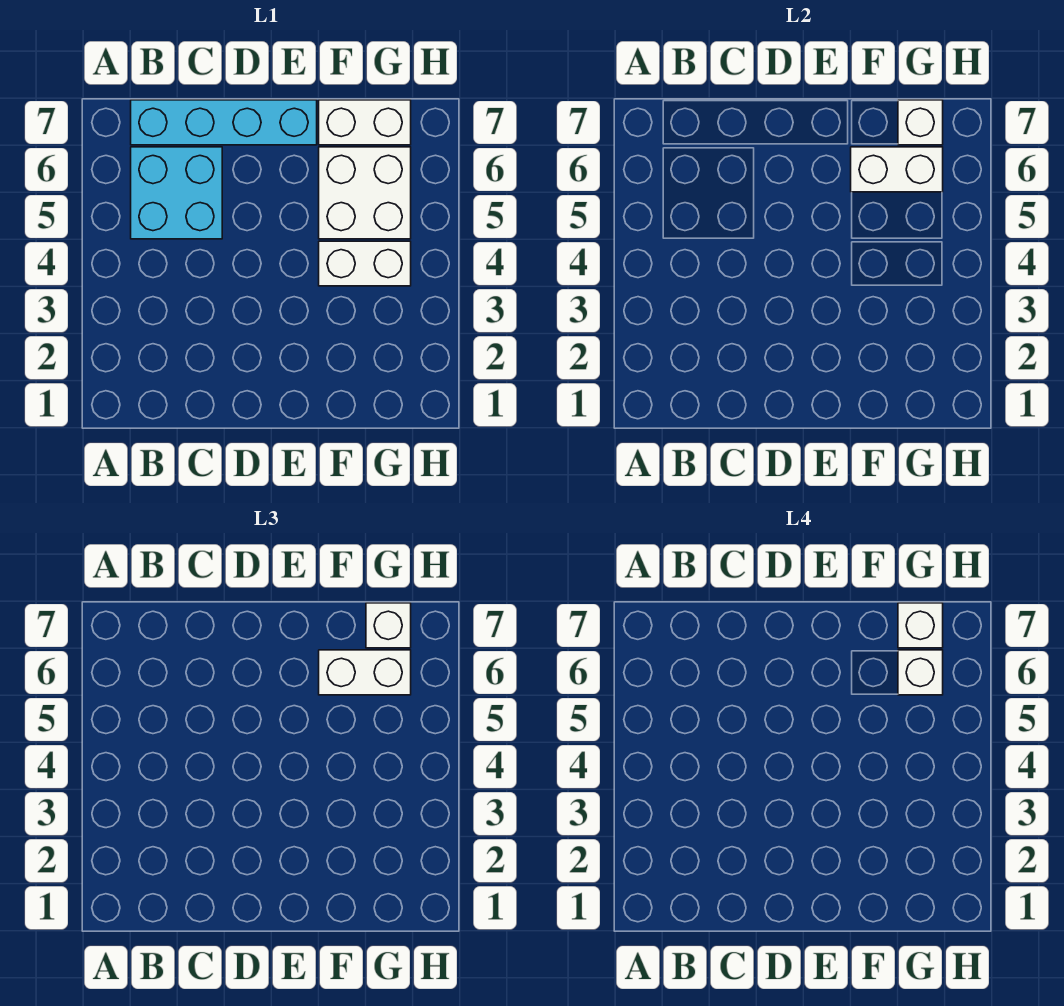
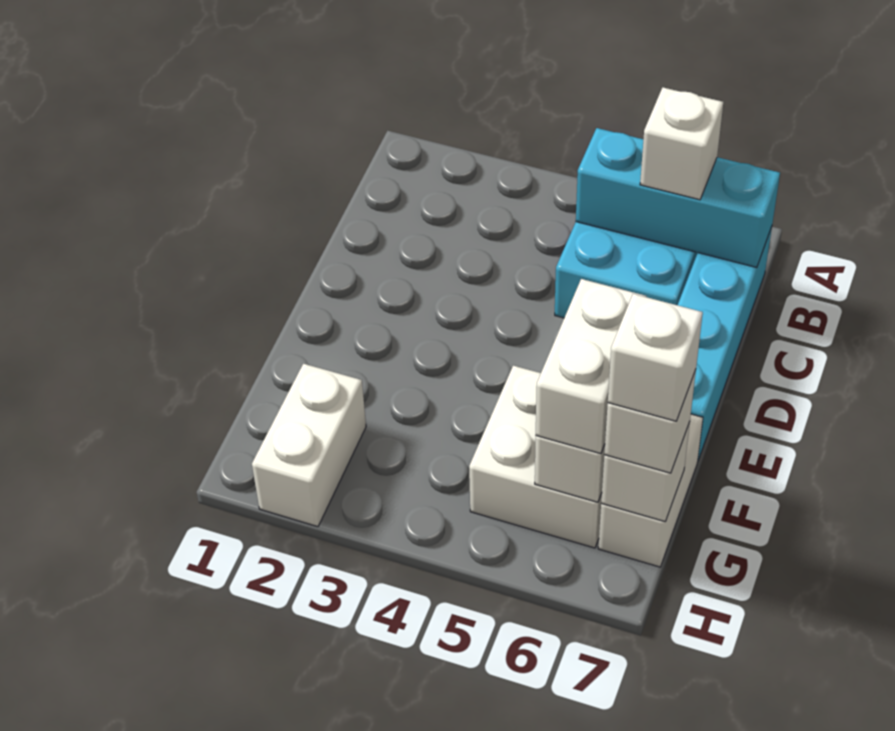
none -> cyan brick B5:B7 level 2
white brick F4:G4 level 1 -> white brick G2:H2 level 1
white brick G6 level 4 -> white brick B6 level 3

